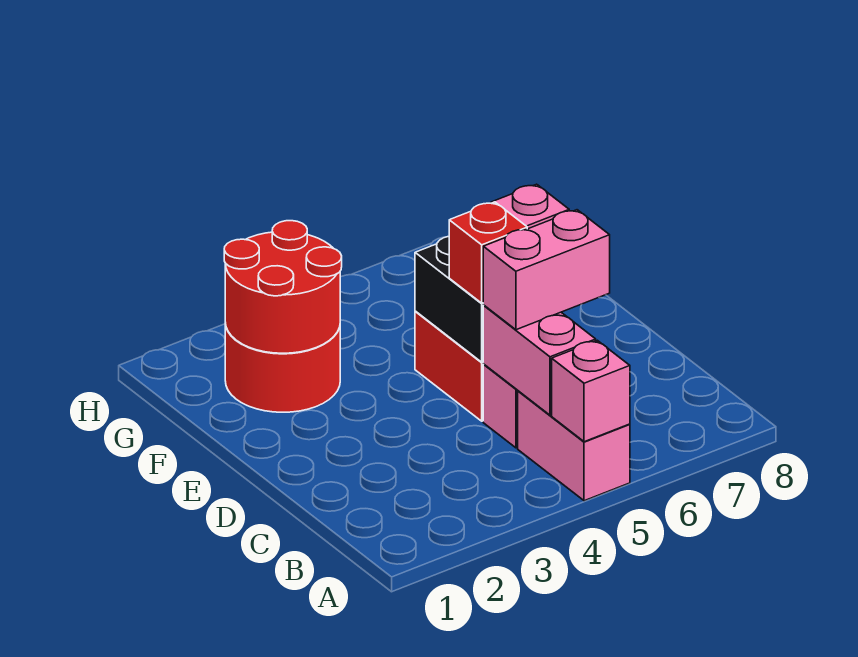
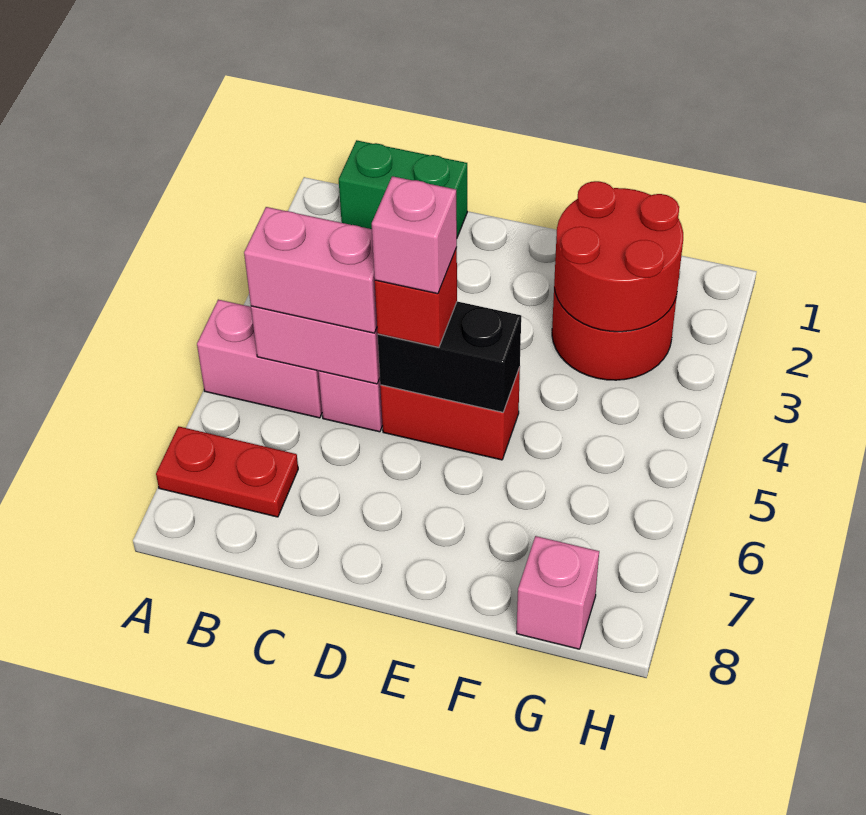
pink brick A5 level 2 -> pink brick D5 level 4
none -> red plate A7:B7 level 1
none -> green brick B1:C1 level 1
pink brick C5:C6 level 3 -> pink brick B5:C5 level 3

